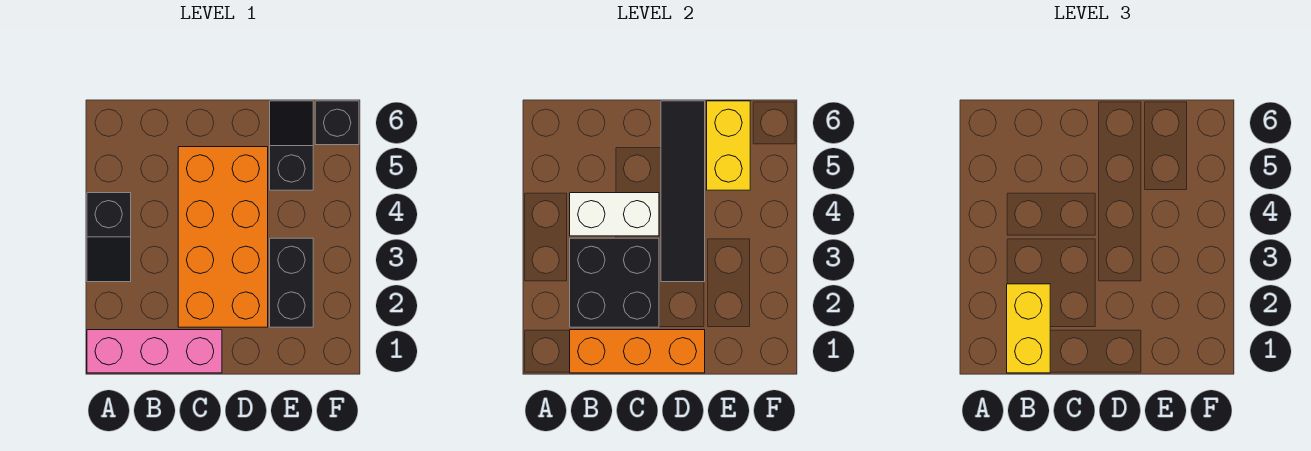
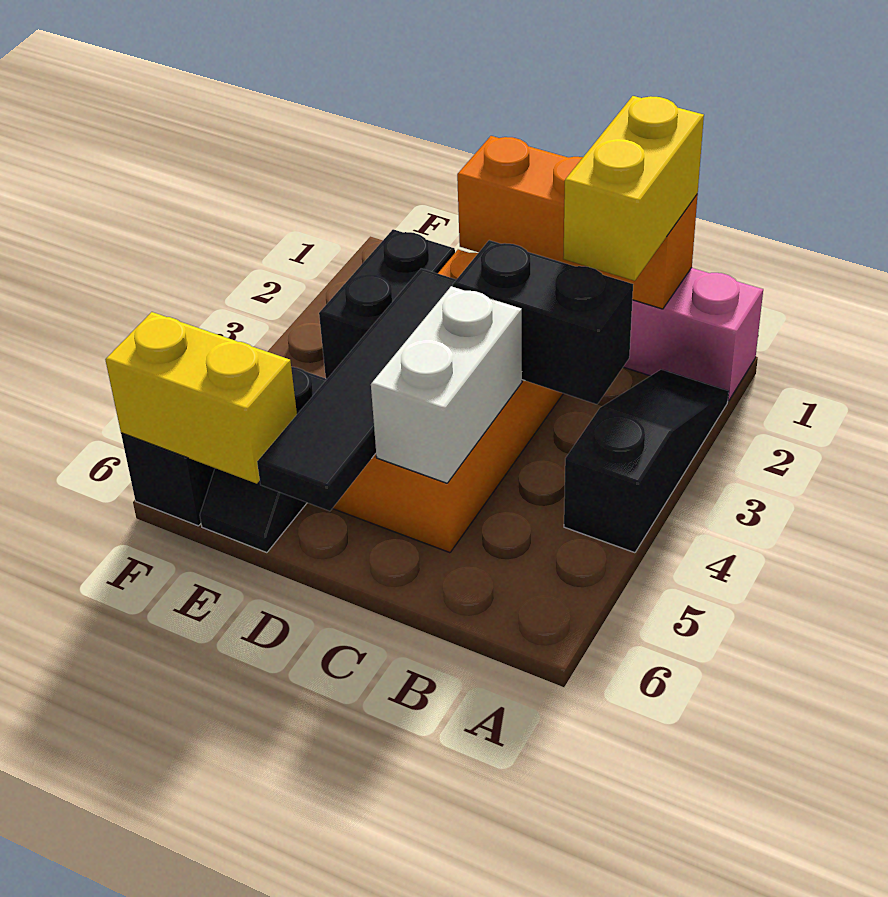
black slope A3:A4 level 1 top 4 -> black slope A2:A4 level 1 top 4
black brick B2:C3 level 2 -> black brick B3:C3 level 2
white brick B4:C4 level 2 -> white brick C4:C5 level 2
yellow brick E5:E6 level 2 -> yellow brick E6:F6 level 2

